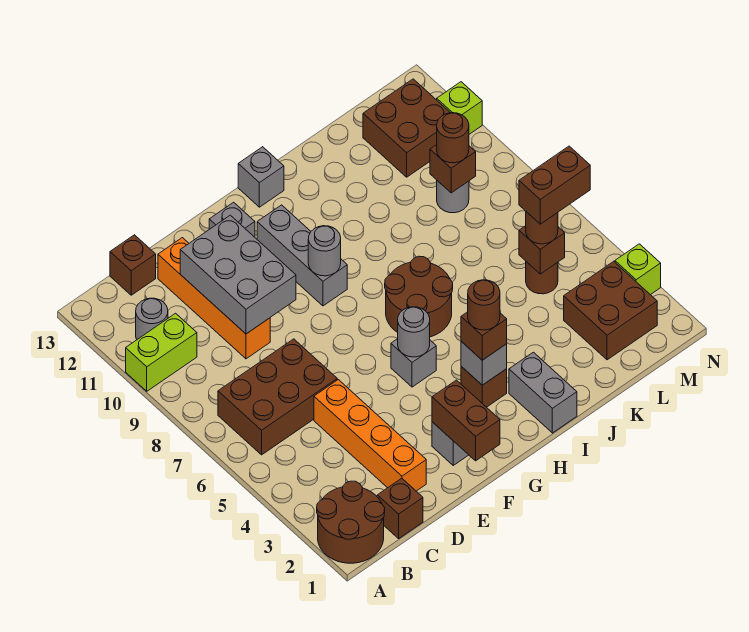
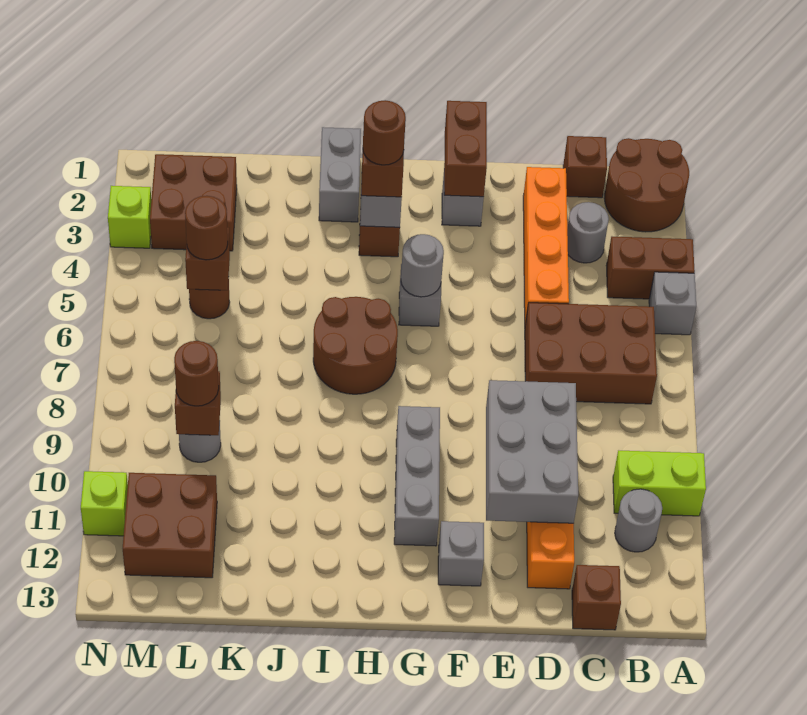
grey round brick G9 level 2 -> grey round brick C3 level 1
grey brick H13 level 1 -> grey brick A5 level 1
brown brick L5:M5 level 4 -> brown brick A4:B4 level 1

